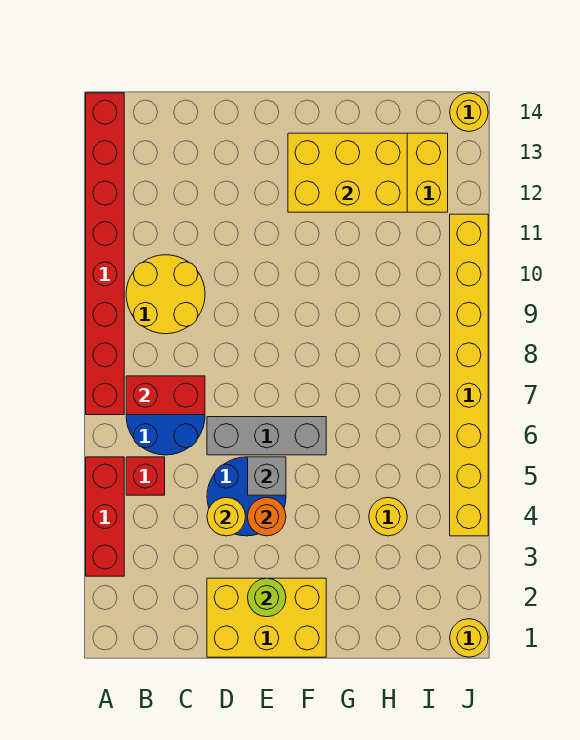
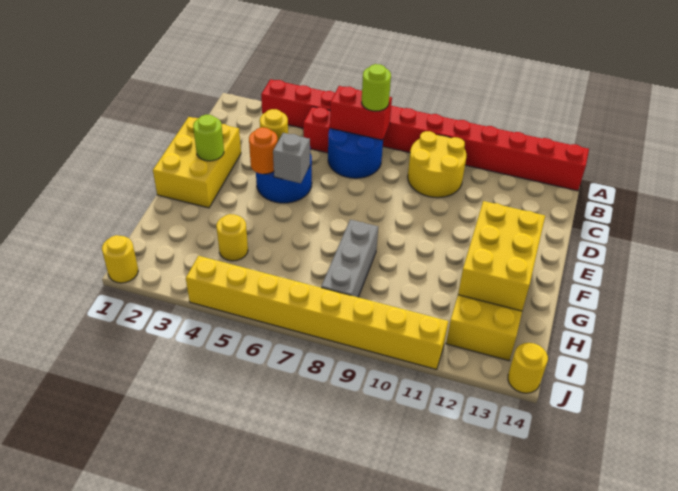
red brick B7:C7 level 2 -> red brick B6:B7 level 2
none -> lime round brick B7 level 3
grey brick D6:F6 level 1 -> grey brick G8:I8 level 1

